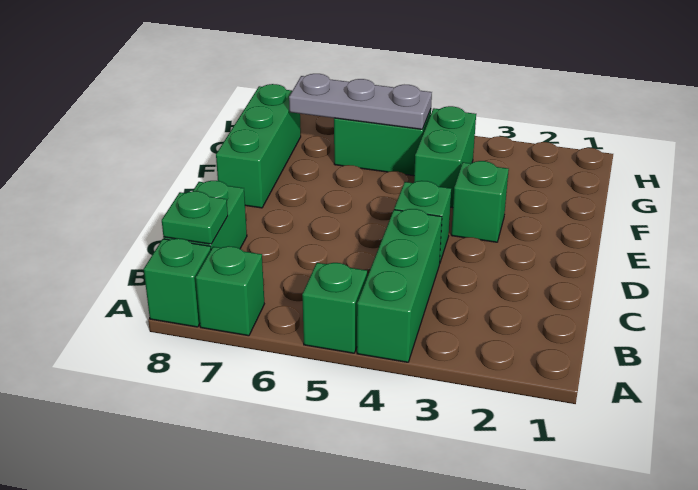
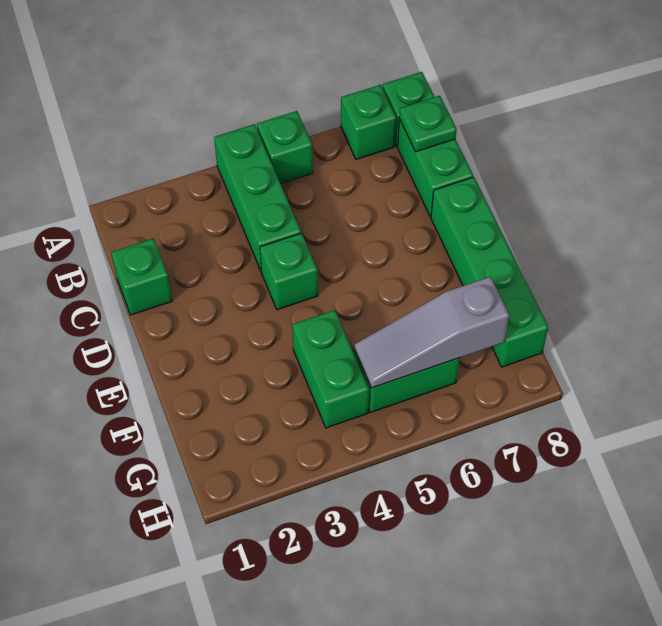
green brick E3 level 1 -> green brick C1 level 1
green brick E8:G8 level 1 -> green brick D8:G8 level 1
grey plate G5:G7 level 2 -> grey slope G5:G7 level 2 top 7

